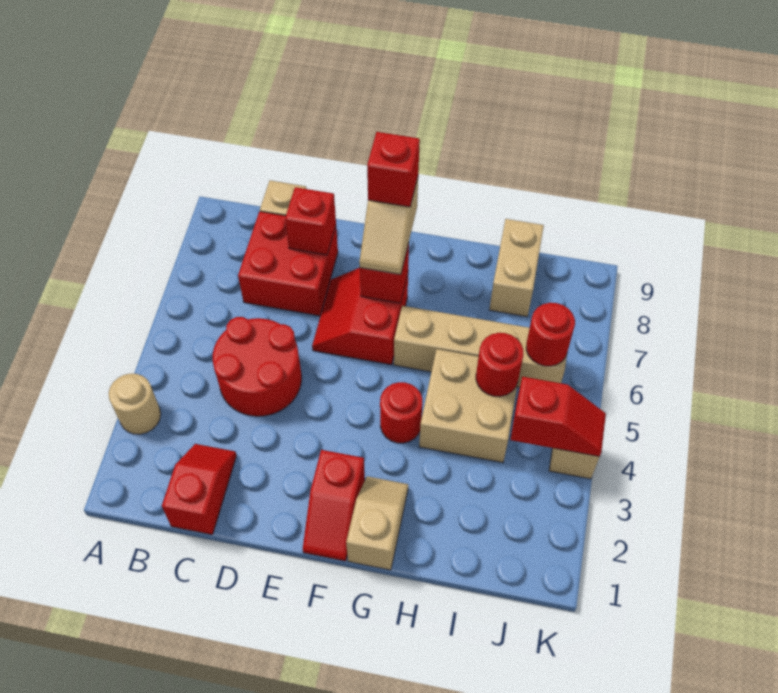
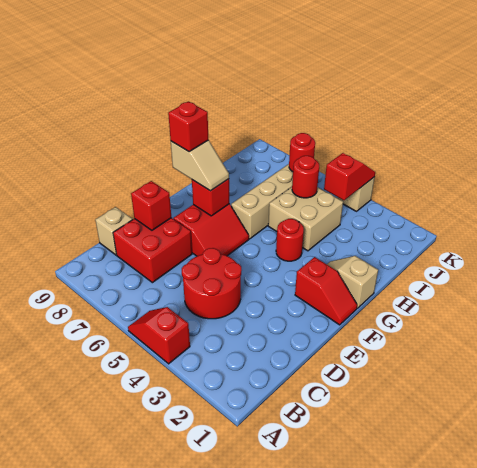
tan round brick A3 level 1 -> none
red slope C1:C2 level 1 top 1 -> red slope A4:A5 level 1 top 4
red slope E6:F7 level 1 top F -> red slope E6:F7 level 1 top 7
tan brick I8:I9 level 1 -> none

